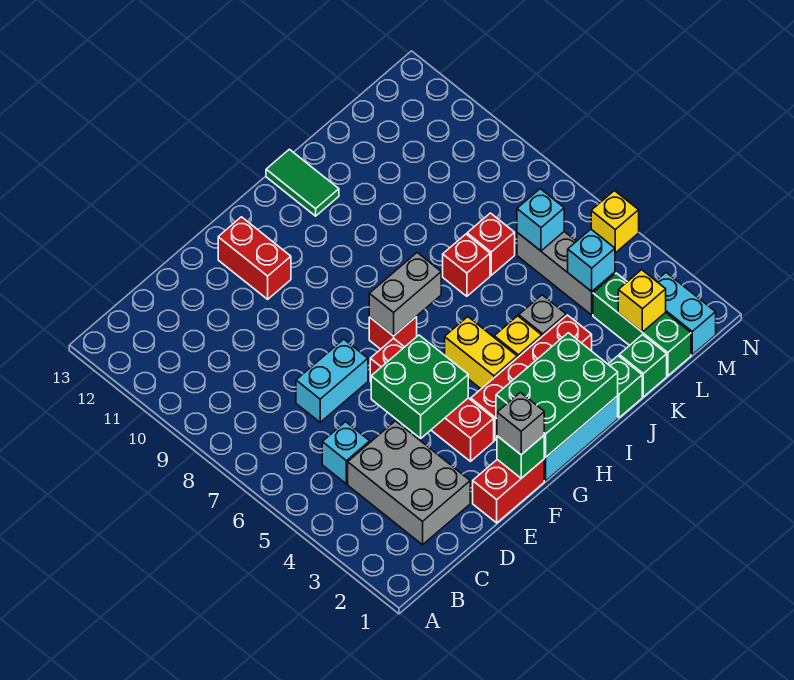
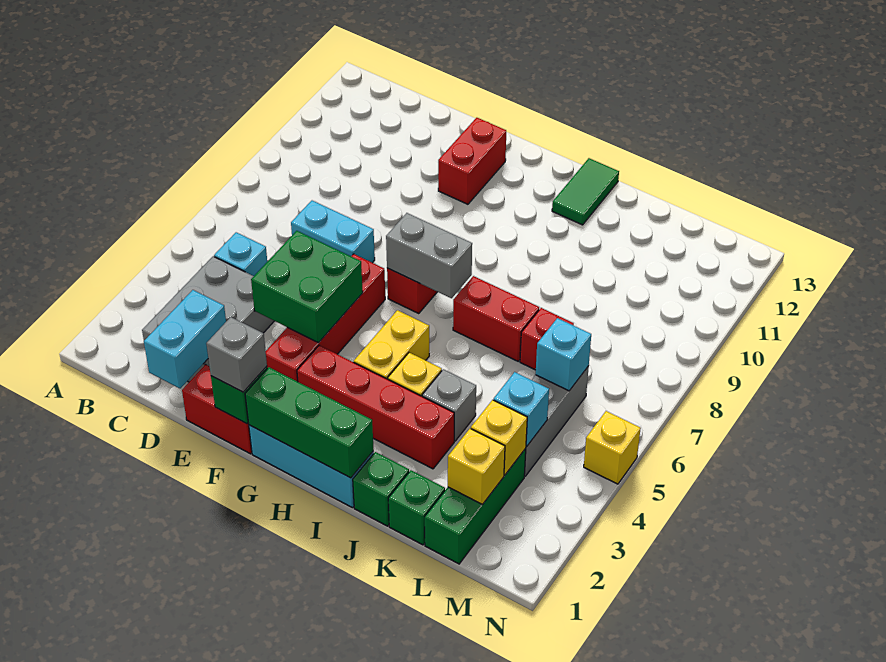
green brick G1:I2 level 2 -> green brick G1:I1 level 2
red brick J7 level 1 -> red brick I7:J7 level 1
none -> yellow brick L3 level 2
cyan brick M1:M2 level 1 -> cyan brick D1:D2 level 2

